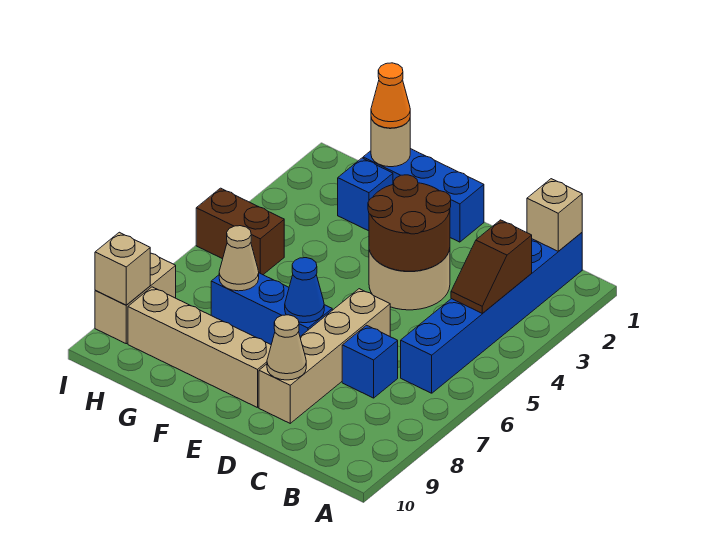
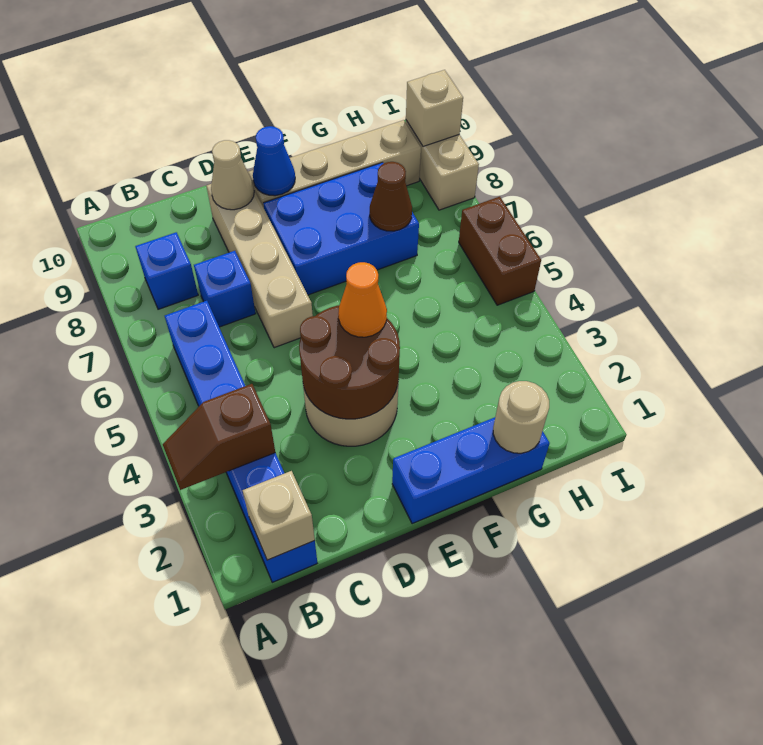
brown slope B3:B4 level 2 top 3 -> brown slope A3:B3 level 2 top B
blue brick E7:G7 level 1 -> blue brick E7:G8 level 1
blue cone E7 level 2 -> blue cone E9 level 2
orange cone G1 level 3 -> orange cone E4 level 3
blue brick G2 level 1 -> blue brick B8 level 1
tan cone G7 level 2 -> brown cone G7 level 2
brown brick H5:I5 level 1 -> brown brick I5:I6 level 1

